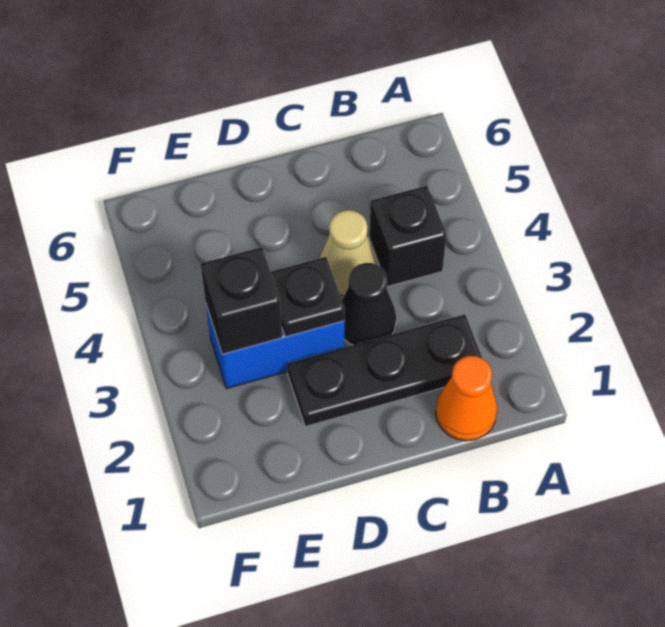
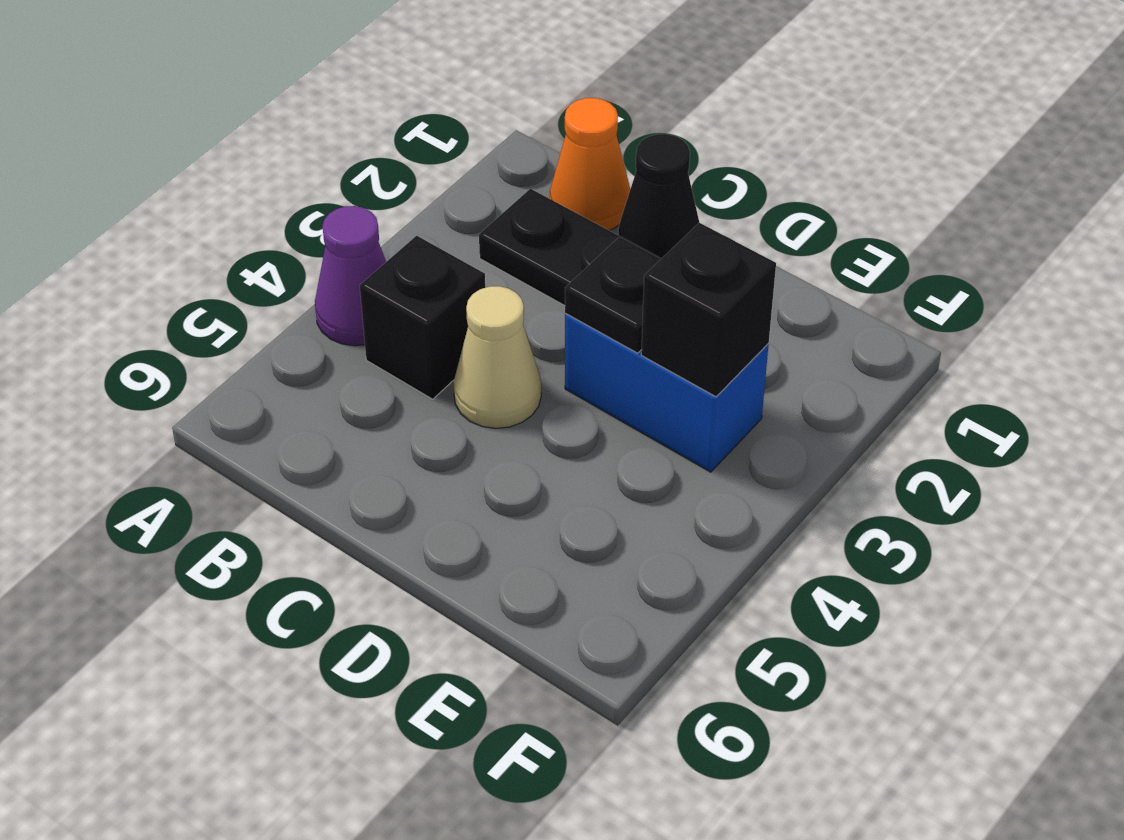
none -> purple cone A4 level 1
black cone C3 level 1 -> black cone C1 level 1

